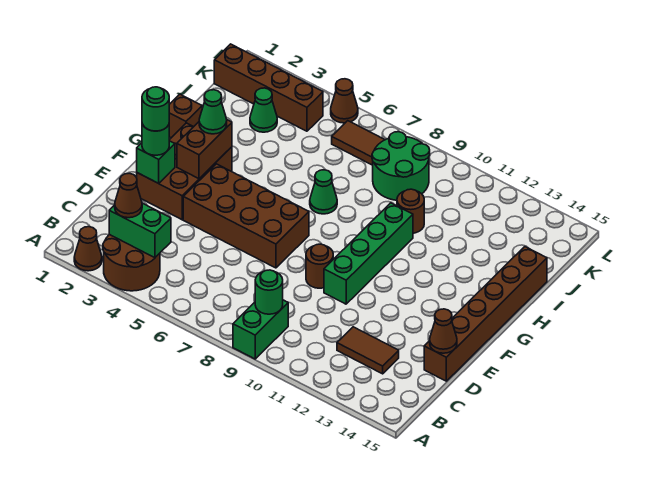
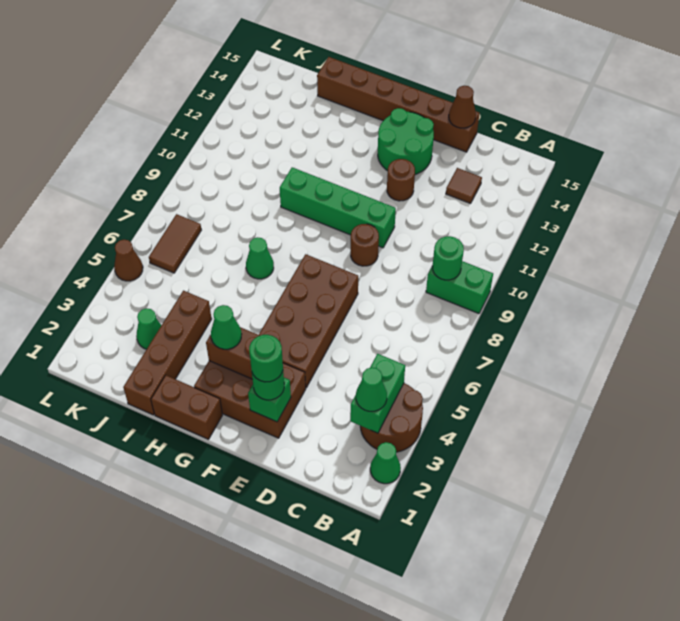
brown cone A2 level 1 -> green cone A2 level 1
brown cone B3 level 3 -> green cone B3 level 3
brown tile C12:C13 level 1 -> brown tile C13 level 1
brown brick H1 level 1 -> brown brick G1:H1 level 1
brown round brick I10 level 1 -> brown round brick E12 level 1
green round brick J8:K9 level 1 -> green round brick E13:F14 level 1
brown brick K1:K4 level 1 -> brown brick I1:I4 level 1

